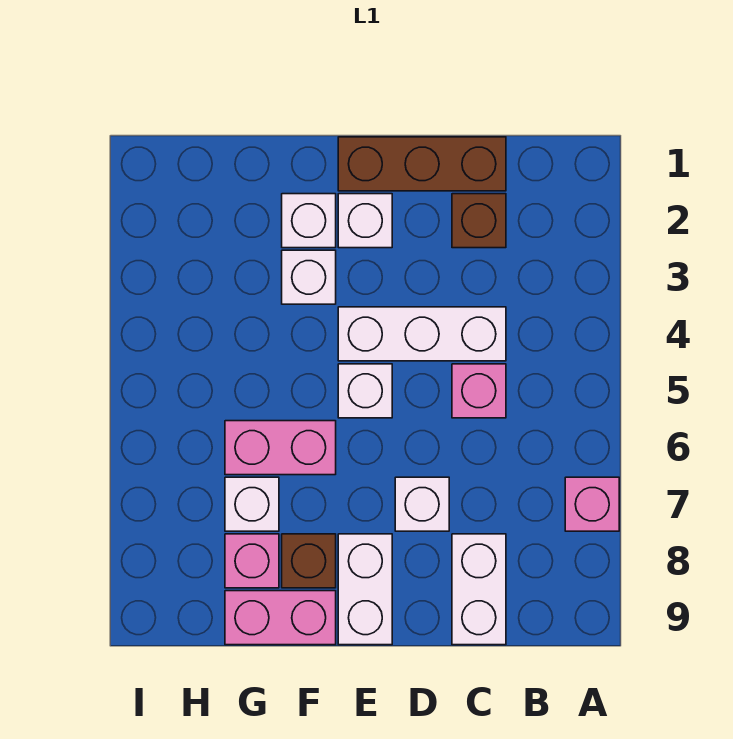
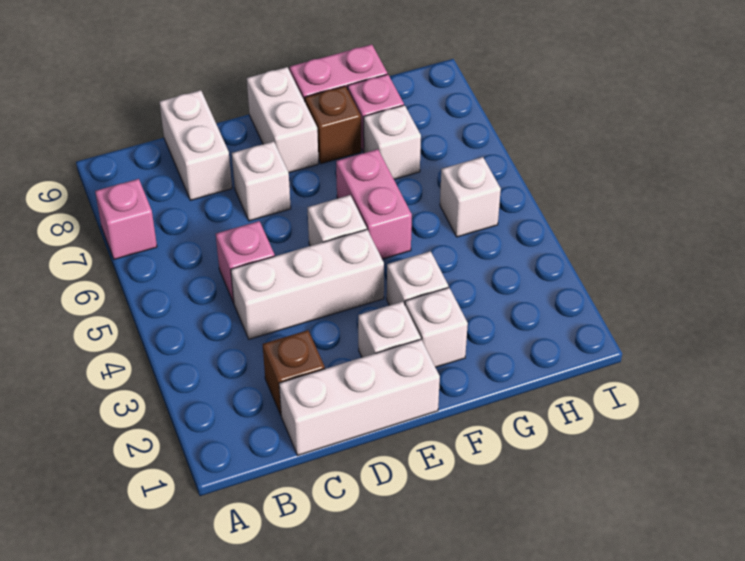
brown brick C1:E1 level 1 -> white brick C1:E1 level 1
pink brick F6:G6 level 1 -> pink brick F5:F6 level 1
none -> white brick H5 level 1

